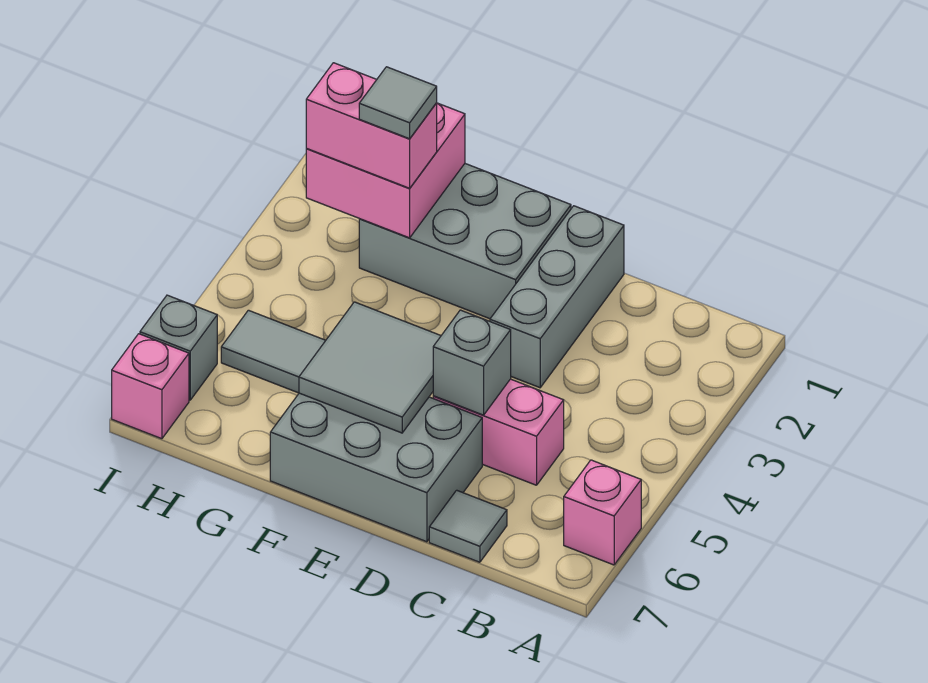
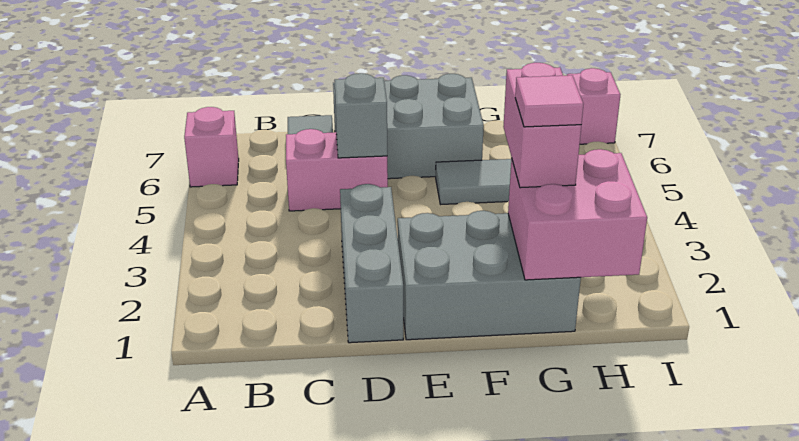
grey tile E5:F6 level 2 -> none
pink brick G2:H2 level 3 -> pink brick G2:G3 level 3
grey tile G2 level 4 -> pink tile G2 level 4
grey brick I6 level 1 -> none

